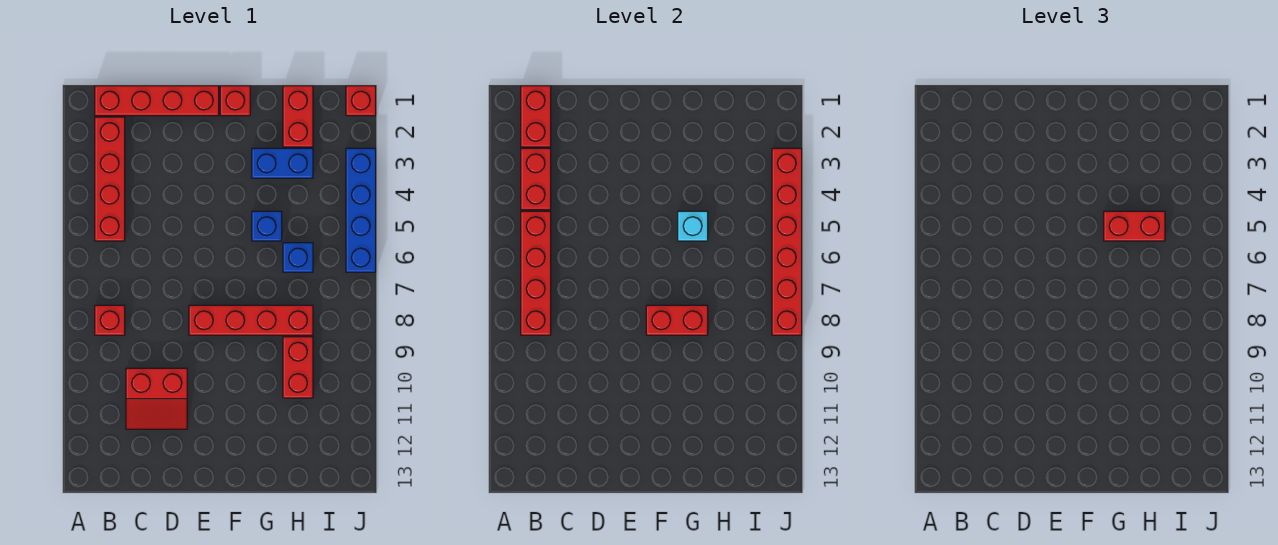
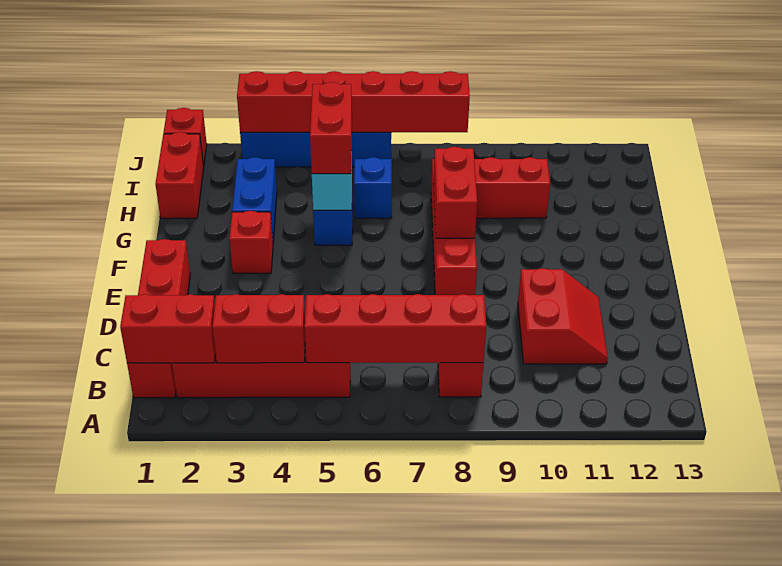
red brick F1 level 1 -> red brick F3 level 1
red brick H1:H2 level 1 -> red brick H1:I1 level 1

